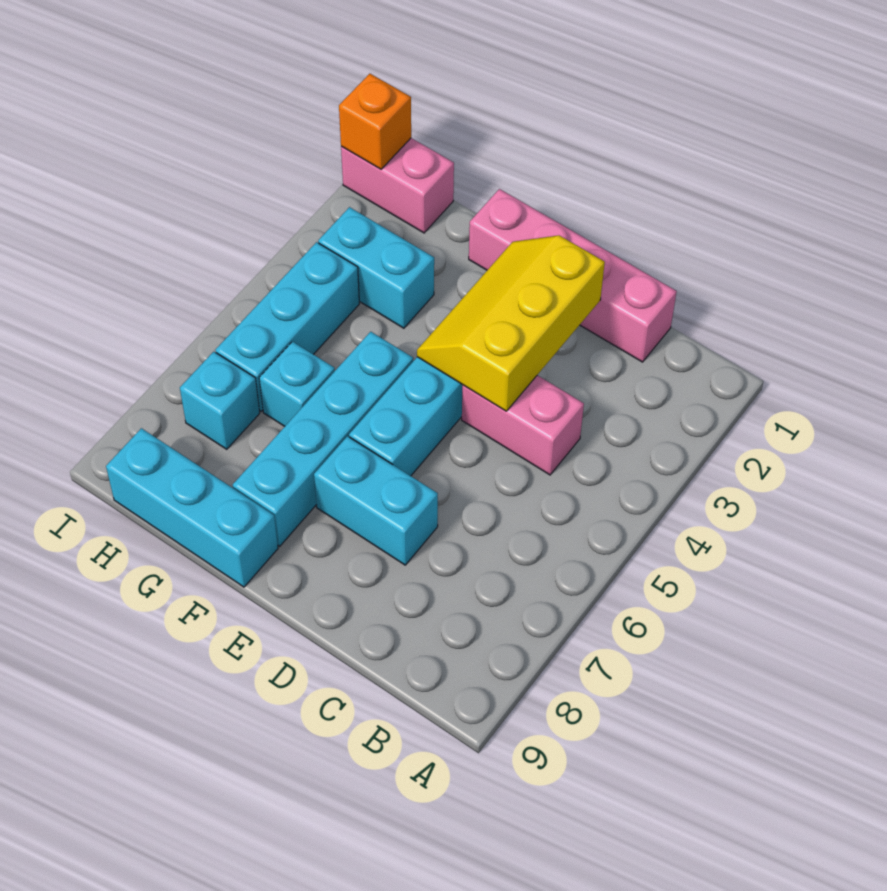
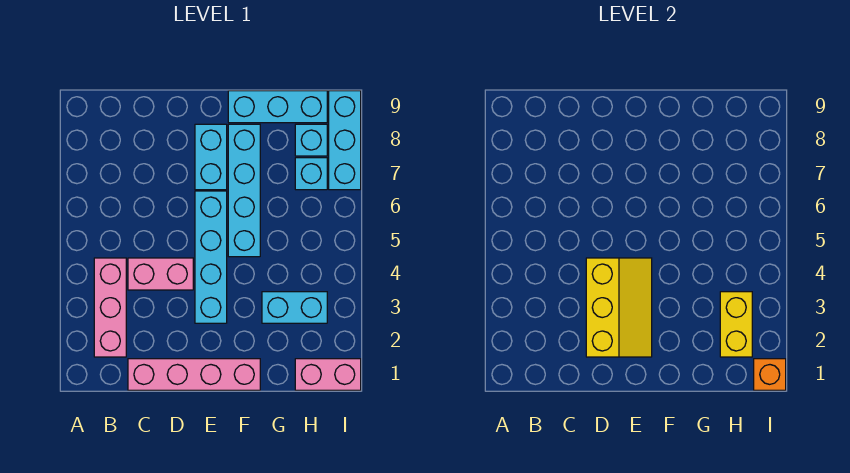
none -> pink brick B2:B4 level 1
cyan brick D7:E7 level 1 -> cyan brick E7:E8 level 1
cyan brick G6 level 1 -> cyan brick H8 level 1
none -> yellow brick H2:H3 level 2
cyan brick H4:H6 level 1 -> cyan brick I7:I9 level 1

